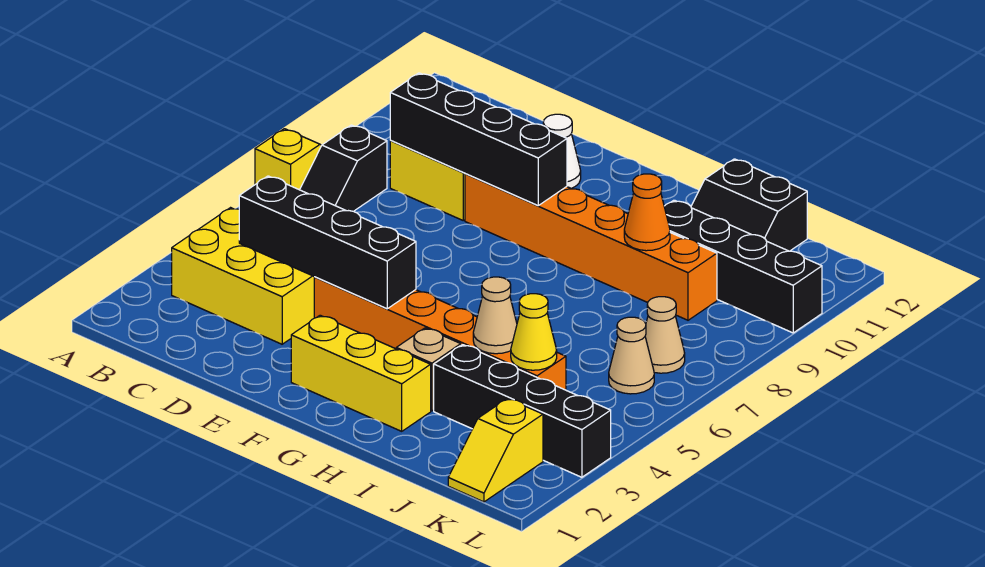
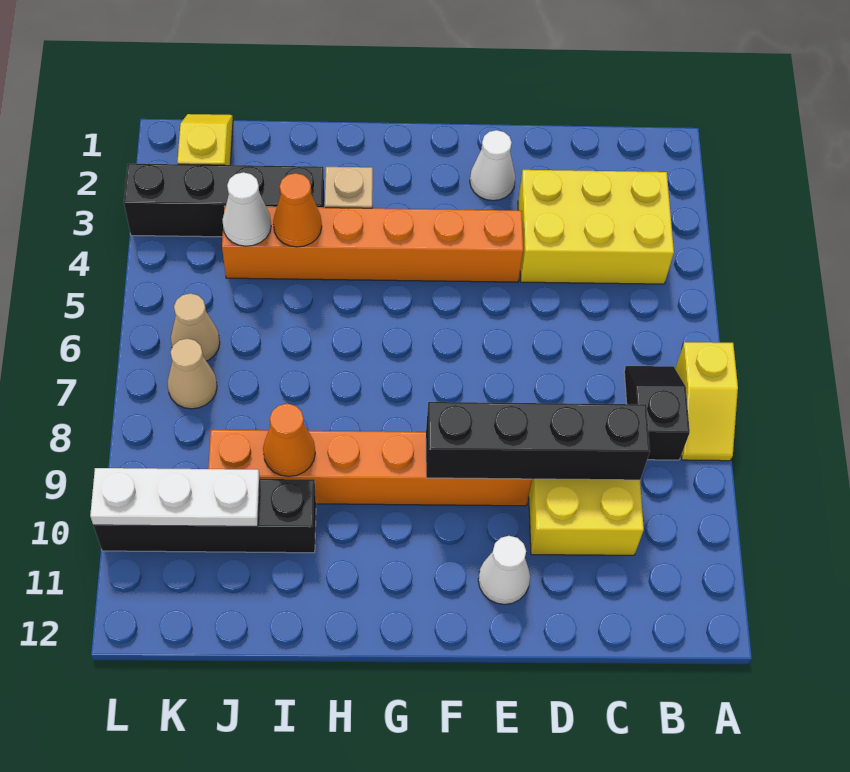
black brick C4:F4 level 2 -> none
none -> white cone E2 level 1
yellow brick F2:H2 level 1 -> none
tan cone I4 level 2 -> orange cone I4 level 2
black slope I11:J12 level 1 top 12 -> none
yellow cone J4 level 2 -> white cone J4 level 2
none -> white plate J10:L10 level 2

